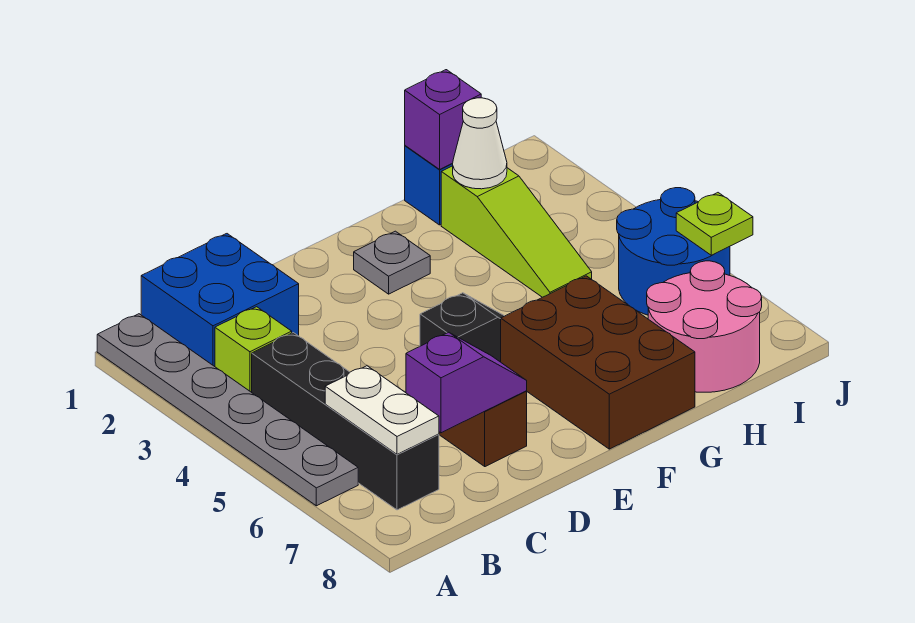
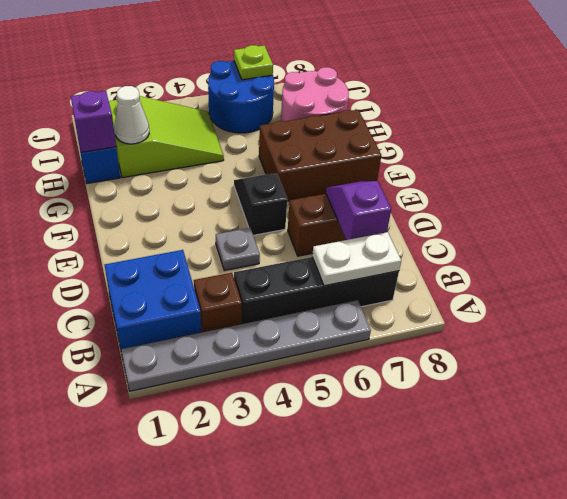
lime brick B3 level 1 -> brown brick B3 level 1
grey plate F2 level 1 -> grey plate D4 level 1
lime slope H2:H4 level 1 top 2 -> lime slope H2:I4 level 1 top 2

